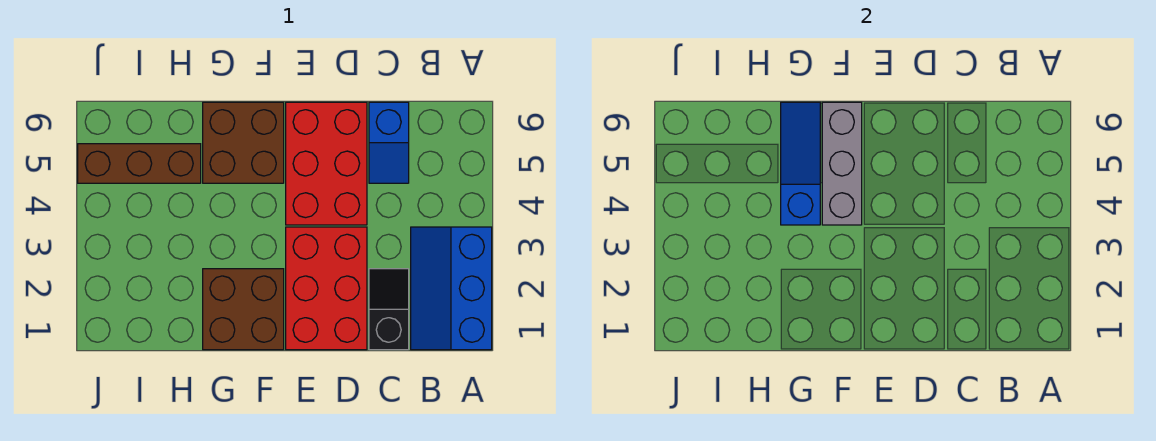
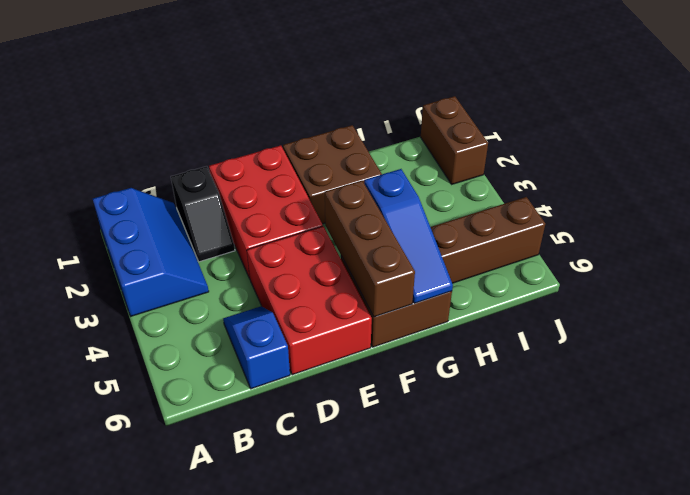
grey brick F4:F6 level 2 -> brown brick F4:F6 level 2
none -> brown brick J1:J2 level 1

